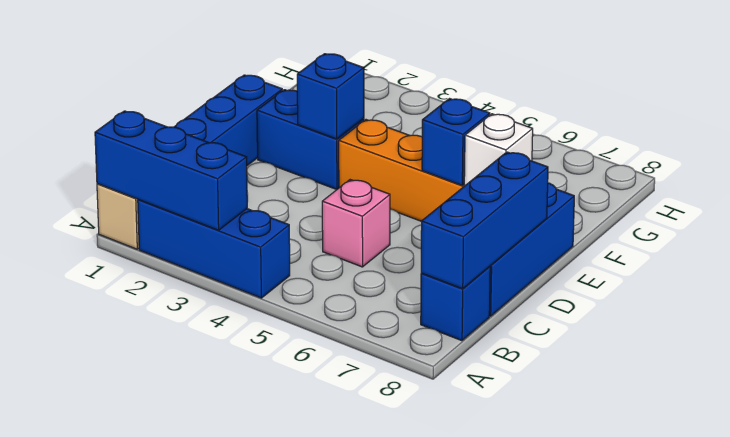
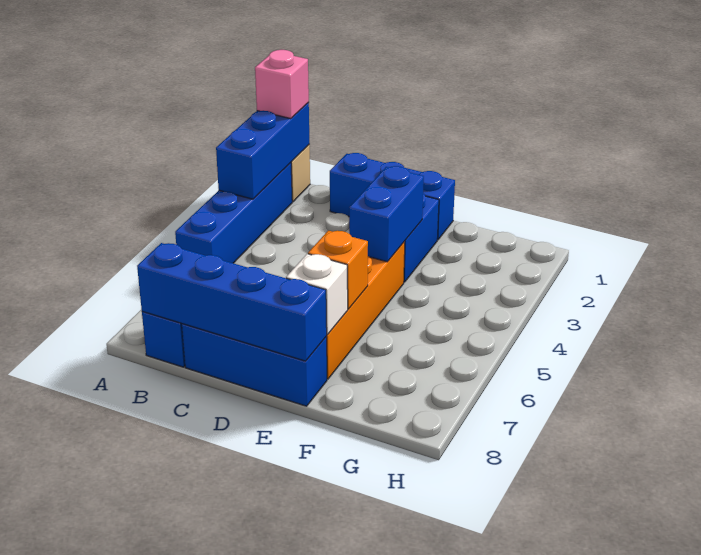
blue brick A2:A4 level 1 -> blue brick A2:A5 level 1
blue brick B8:D8 level 2 -> blue brick B8:E8 level 2
pink brick C5 level 1 -> pink brick A1 level 3
blue brick E3 level 2 -> blue brick E3:E4 level 2
blue brick E6 level 2 -> orange brick E6 level 2

